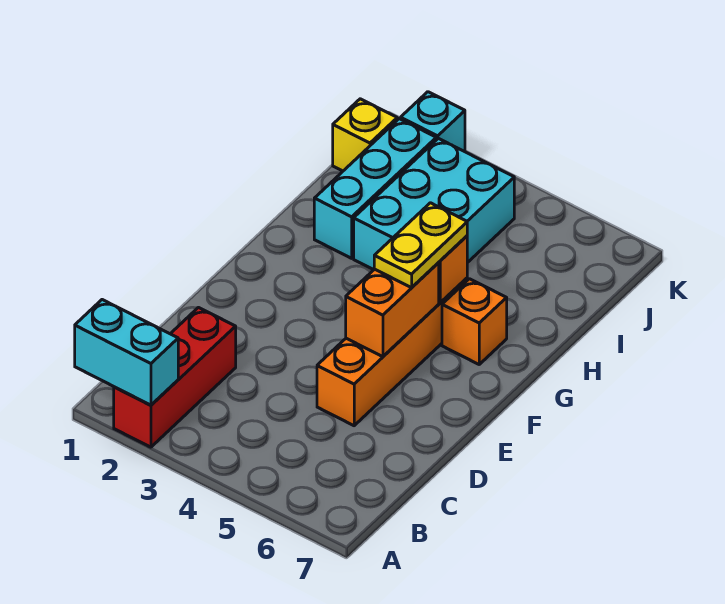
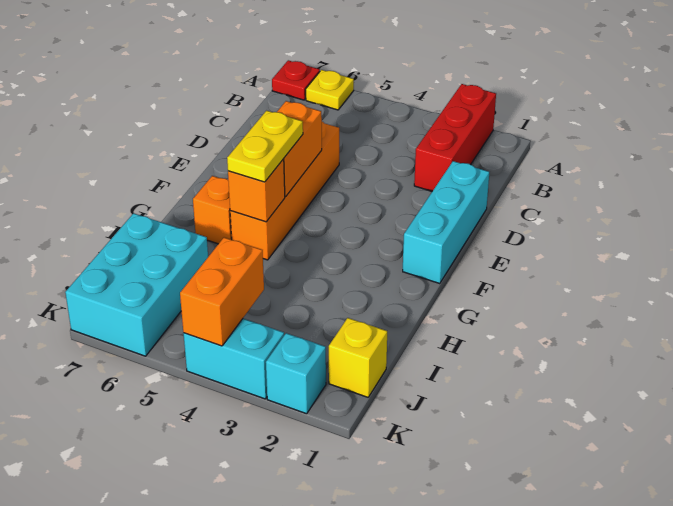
cyan brick A1:A2 level 2 -> cyan brick K3:K4 level 1
none -> yellow plate A6 level 1
none -> red plate A7 level 1
cyan brick H2:J2 level 1 -> cyan brick D1:F1 level 1
cyan brick H3:J4 level 1 -> cyan brick I6:K7 level 1
none -> orange brick J4:K4 level 2

